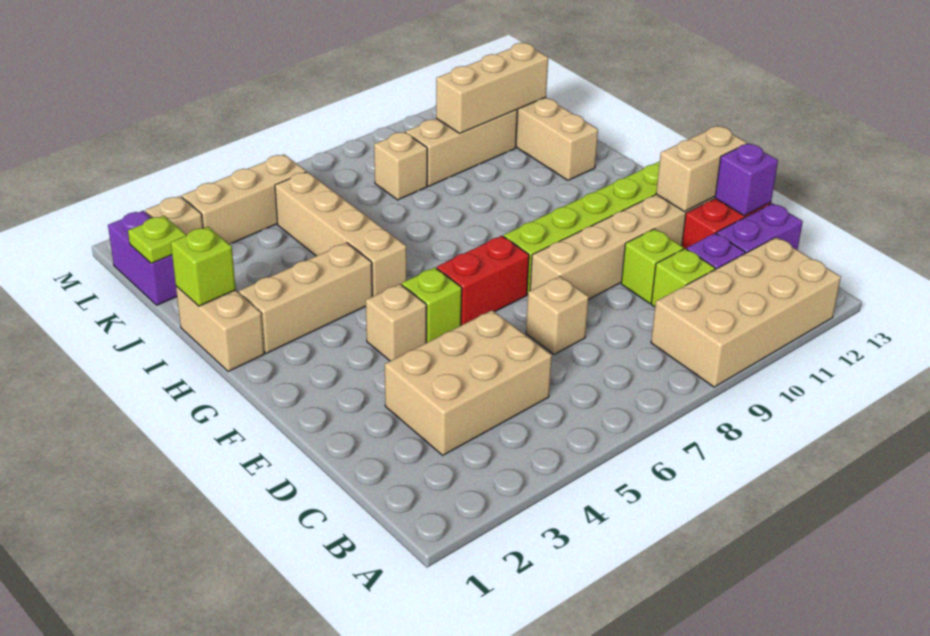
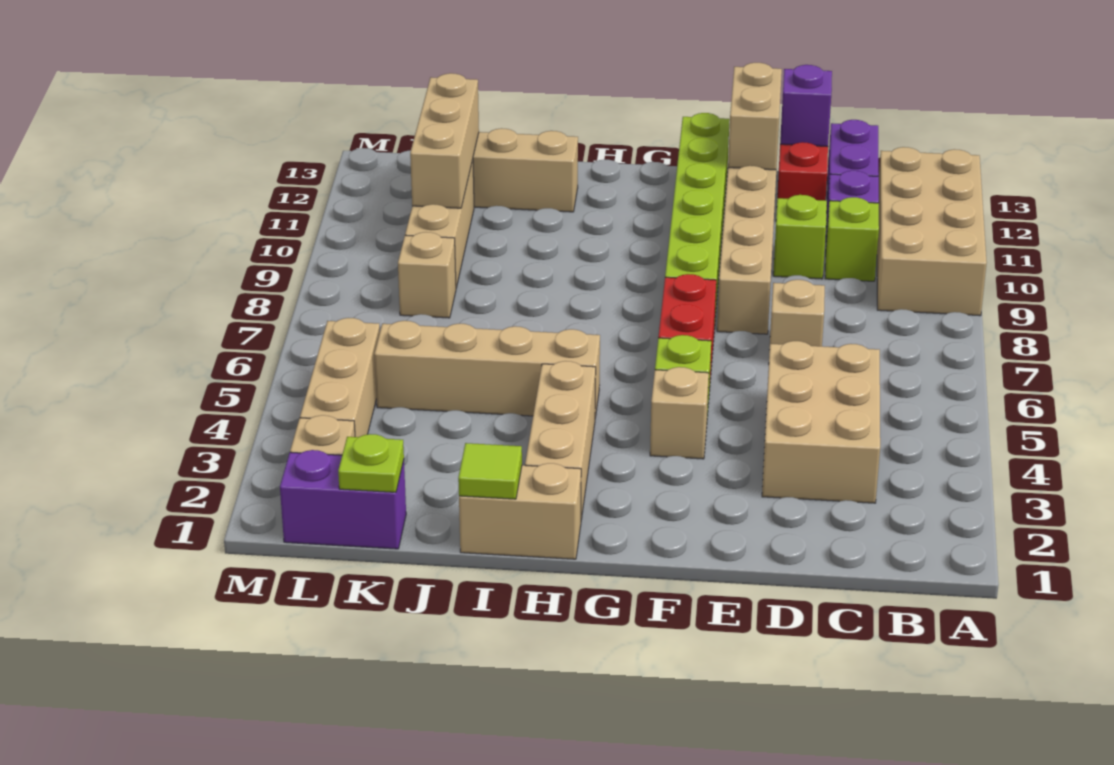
lime brick I1 level 2 -> lime tile I1 level 2

